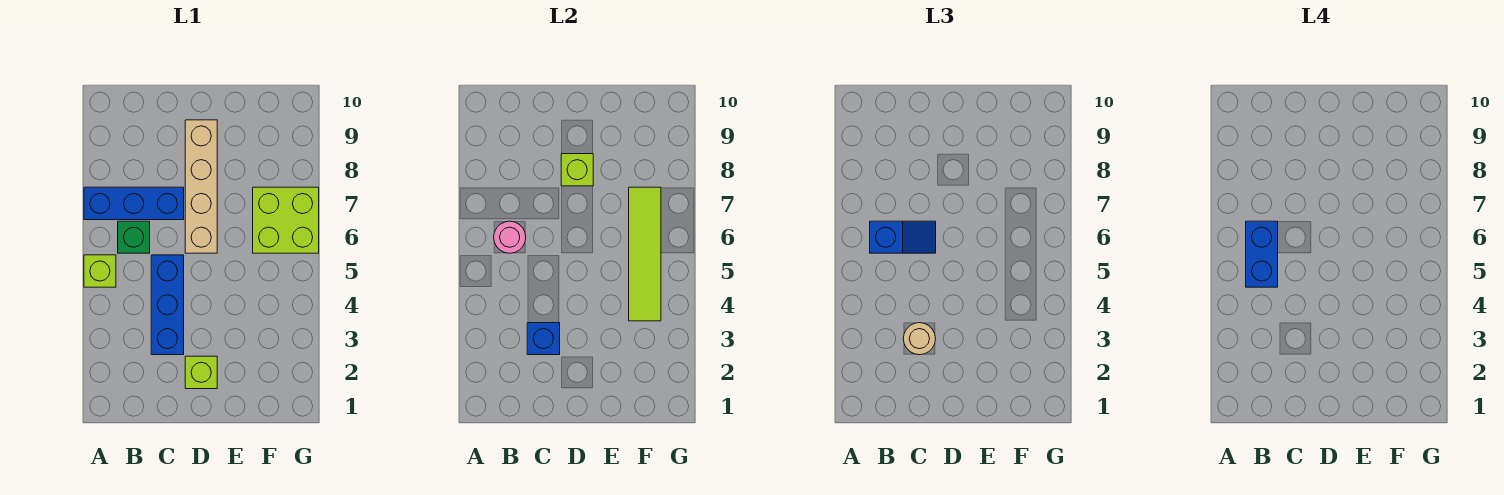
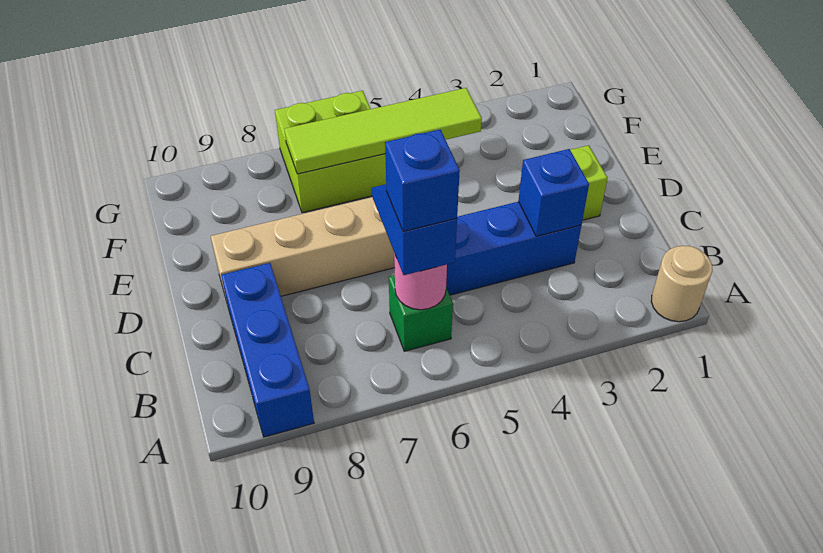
lime brick A5 level 1 -> none
blue brick A7:C7 level 1 -> blue brick A9:C9 level 1
blue brick B5:B6 level 4 -> blue brick B6 level 4
tan round brick C3 level 3 -> tan round brick A1 level 1
lime brick D8 level 2 -> none

